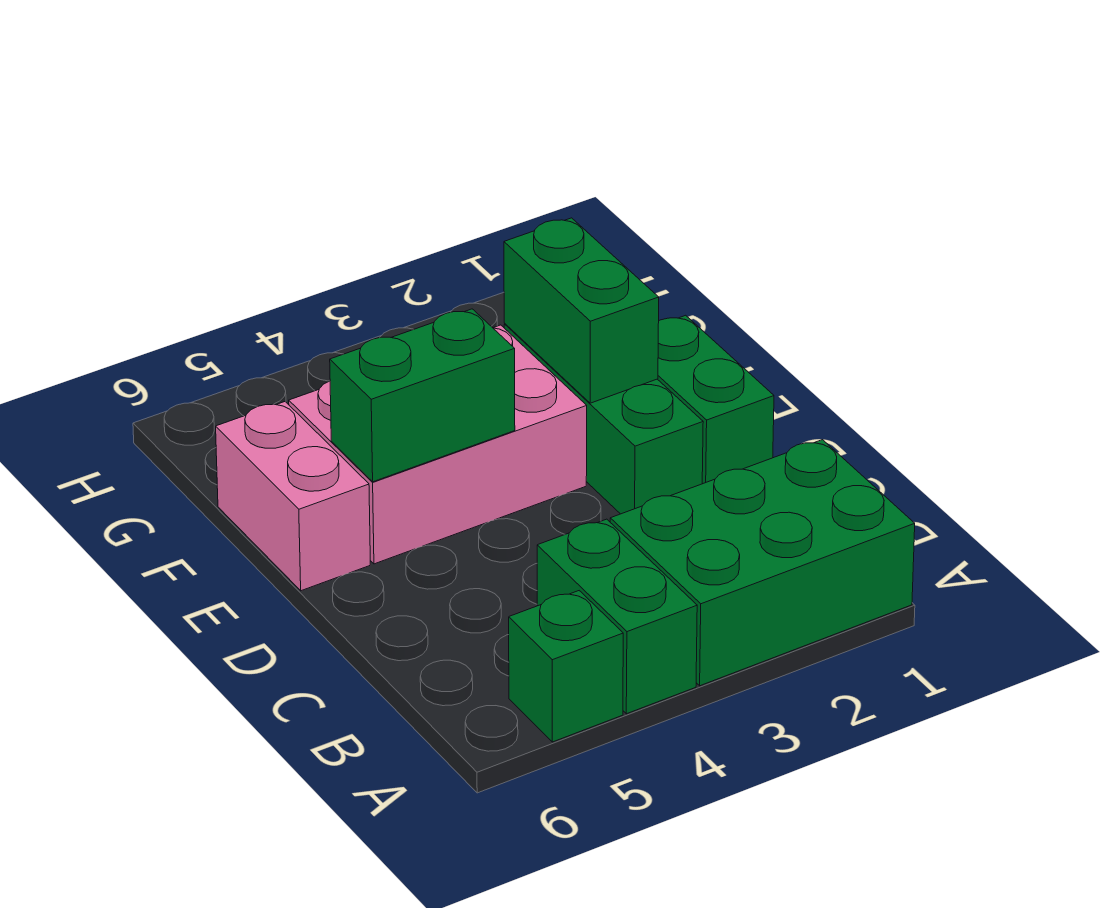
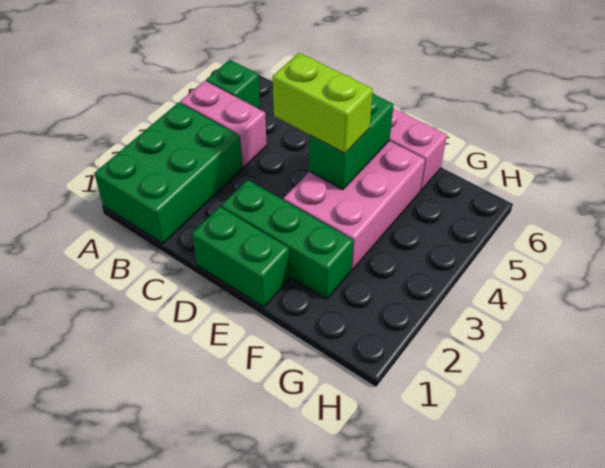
green brick A4:B4 level 1 -> pink brick A4:B4 level 1
none -> lime brick D4:E4 level 3
green brick E2:F2 level 2 -> none

